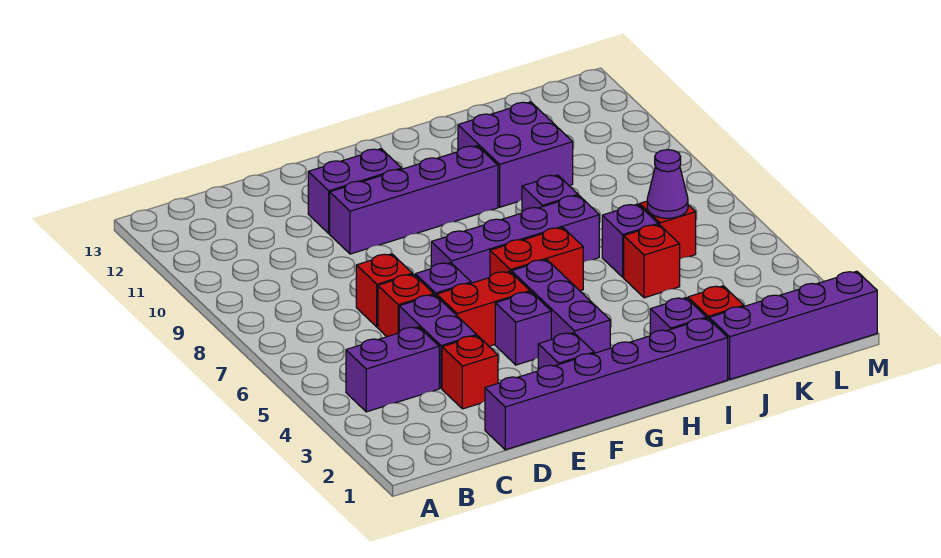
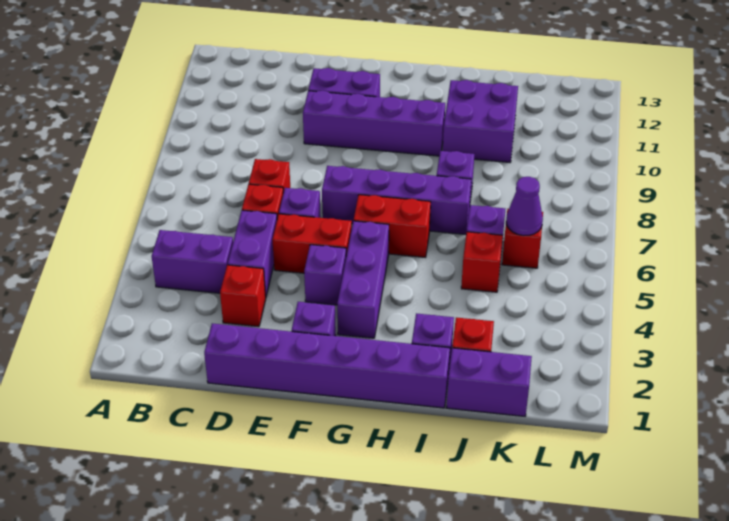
purple brick J1:M1 level 1 -> purple brick J1:K1 level 1

